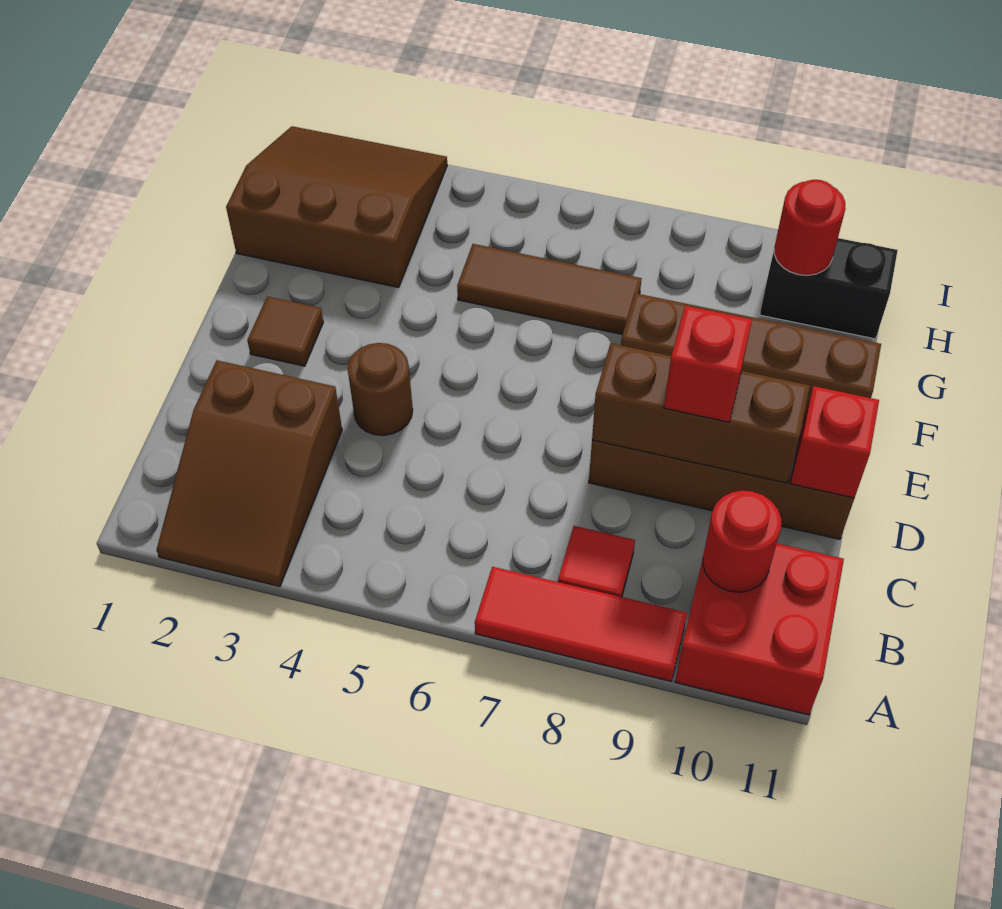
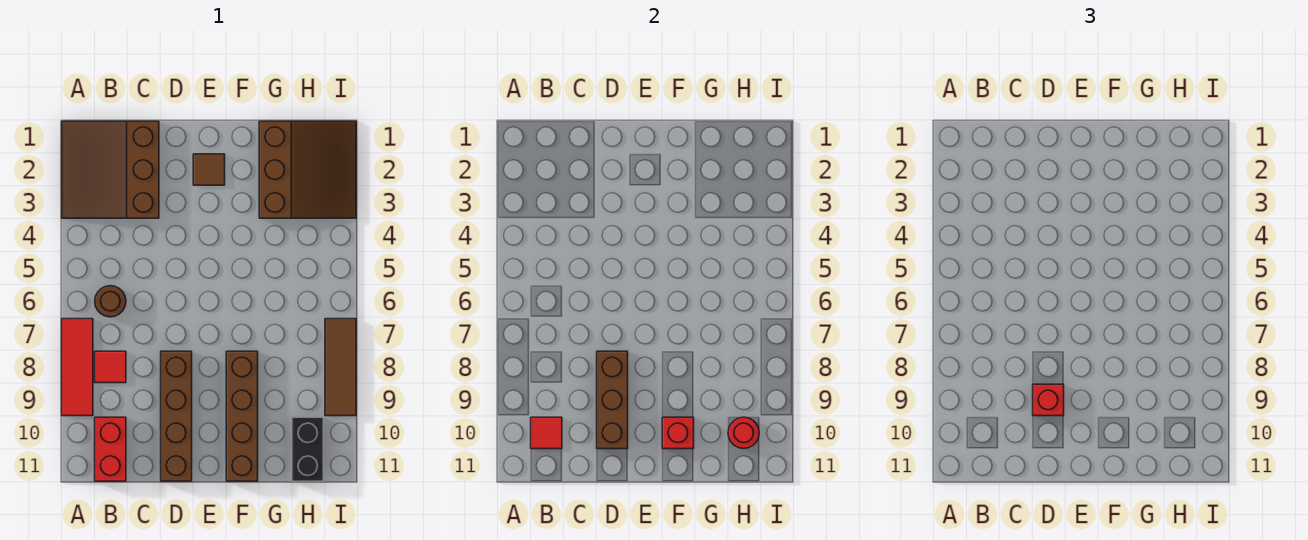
brown slope A2:C3 level 1 top C -> brown slope A1:C3 level 1 top C
red brick A10:B11 level 1 -> red brick B10:B11 level 1
red round brick B10 level 2 -> red tile B10 level 2
brown round brick D4 level 1 -> brown round brick B6 level 1
red brick D11 level 2 -> red brick F10 level 2
brown tile G5:G7 level 1 -> brown tile I7:I9 level 1

